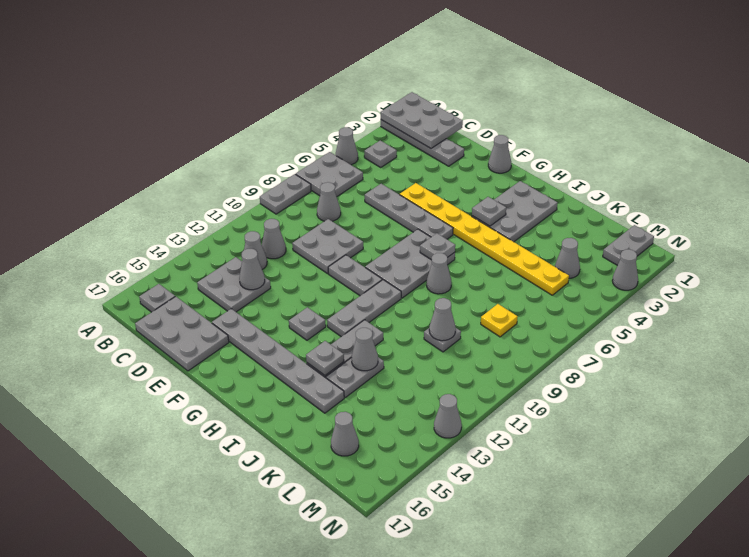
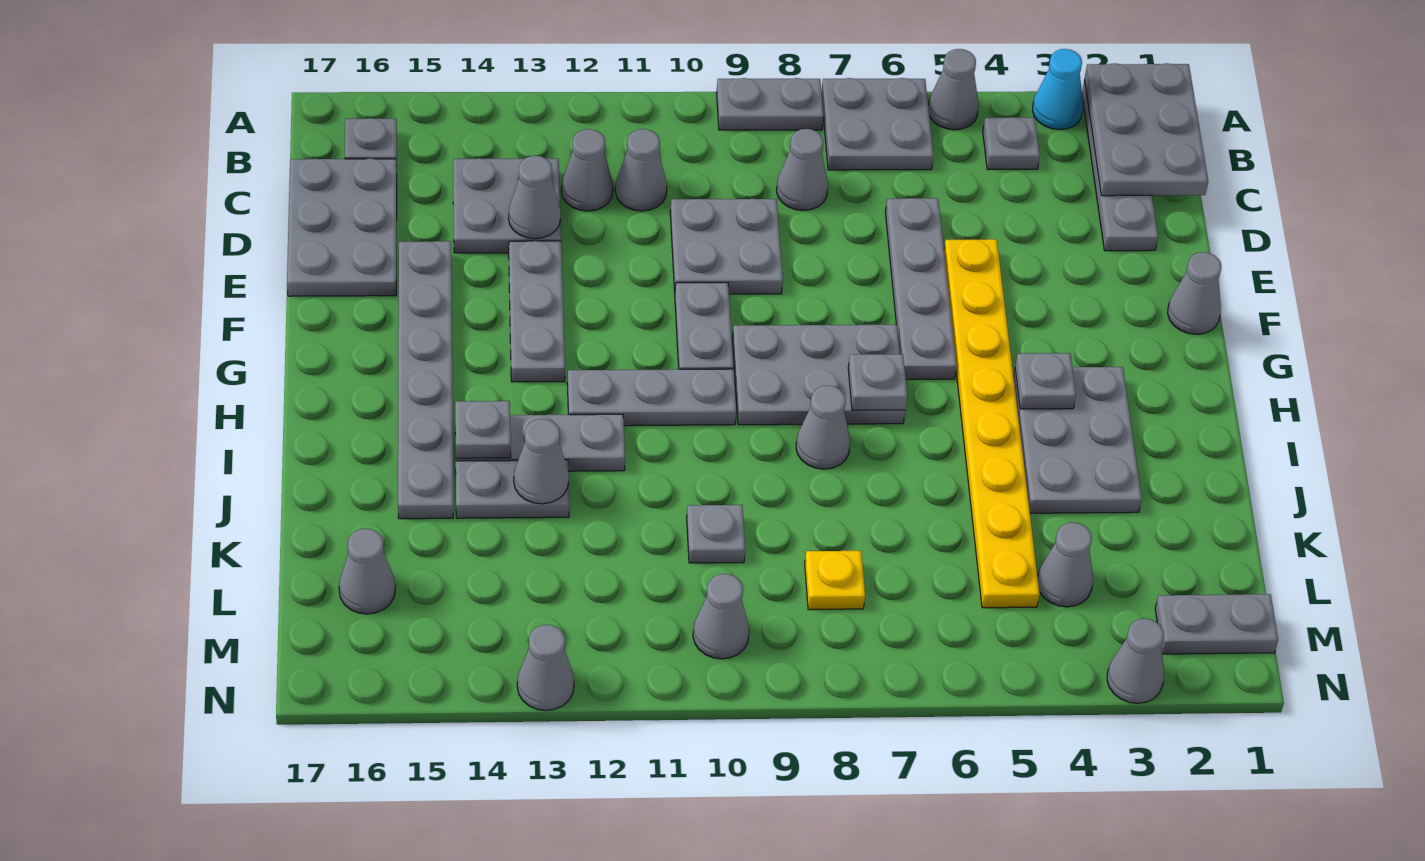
none -> cyan cone A3 level 1
grey plate G13 level 1 -> grey plate E13:G13 level 1
grey plate H2:I4 level 1 -> grey plate H3:J4 level 1
grey cone K10 level 2 -> grey cone M10 level 1

